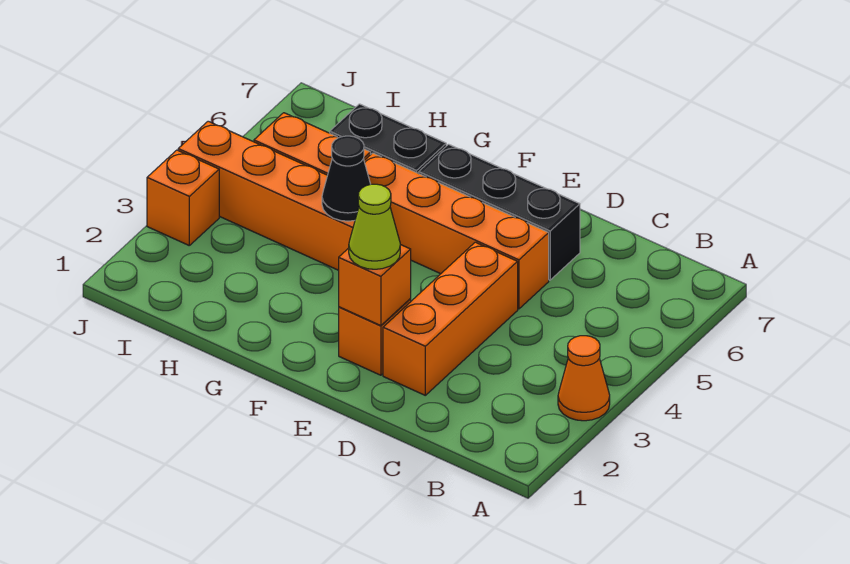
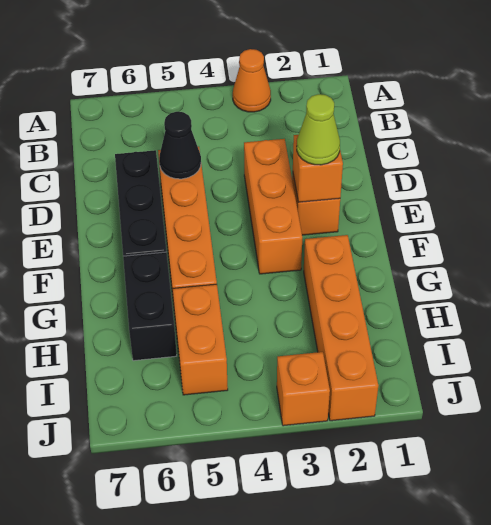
orange brick D2:D4 level 1 -> orange brick D3:F3 level 1
orange brick G4:J4 level 1 -> orange brick G2:J2 level 1
black cone G4 level 2 -> black cone D5 level 2

